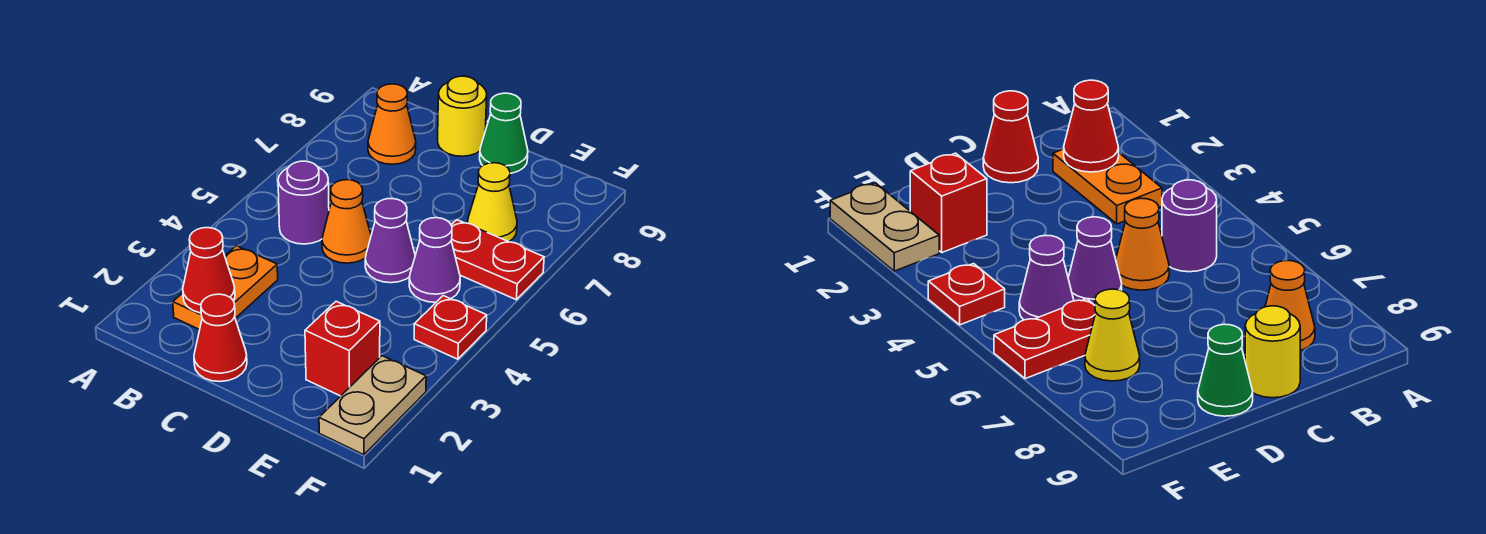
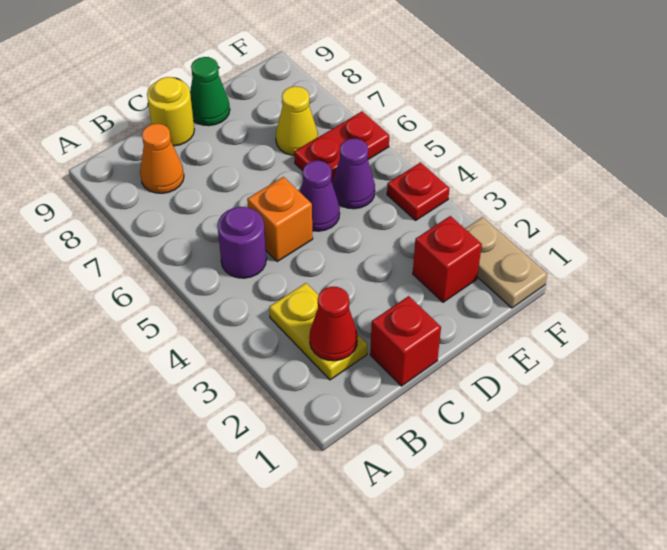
orange plate B2:B3 level 1 -> yellow plate B2:B3 level 1
red cone C1 level 1 -> red brick C1 level 1
orange cone C5 level 1 -> orange brick C5 level 1

